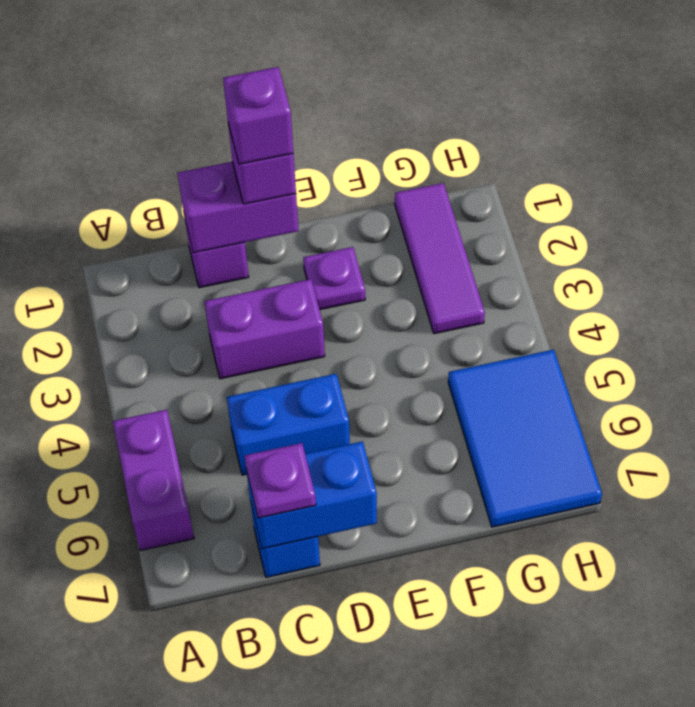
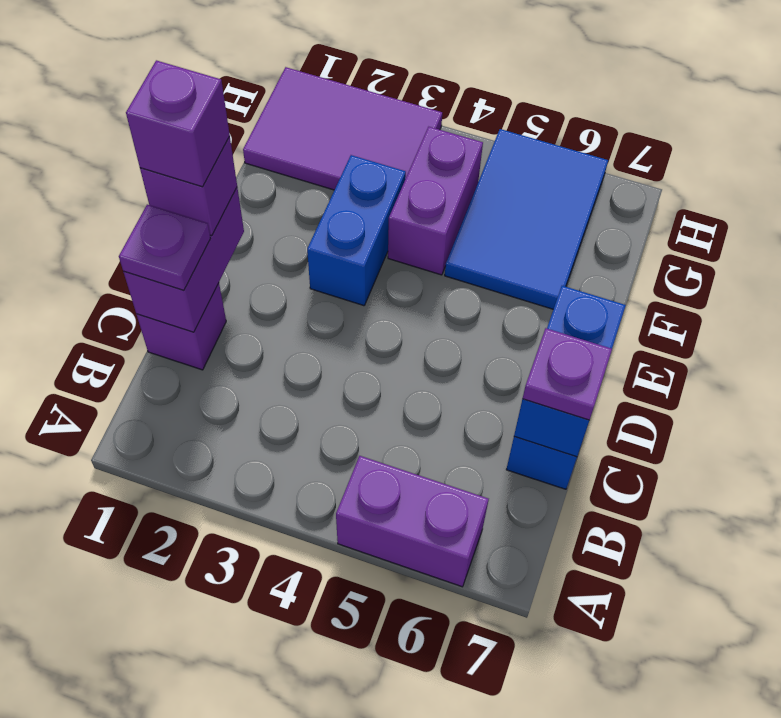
purple brick C3:D3 level 1 -> purple brick F4:G4 level 1
blue brick C5:D5 level 1 -> blue brick E3:F3 level 1
purple plate E2 level 1 -> purple plate C1 level 3
purple tile G1:G3 level 1 -> purple tile G1:H3 level 1
blue tile G5:H7 level 1 -> blue tile F5:H6 level 1

